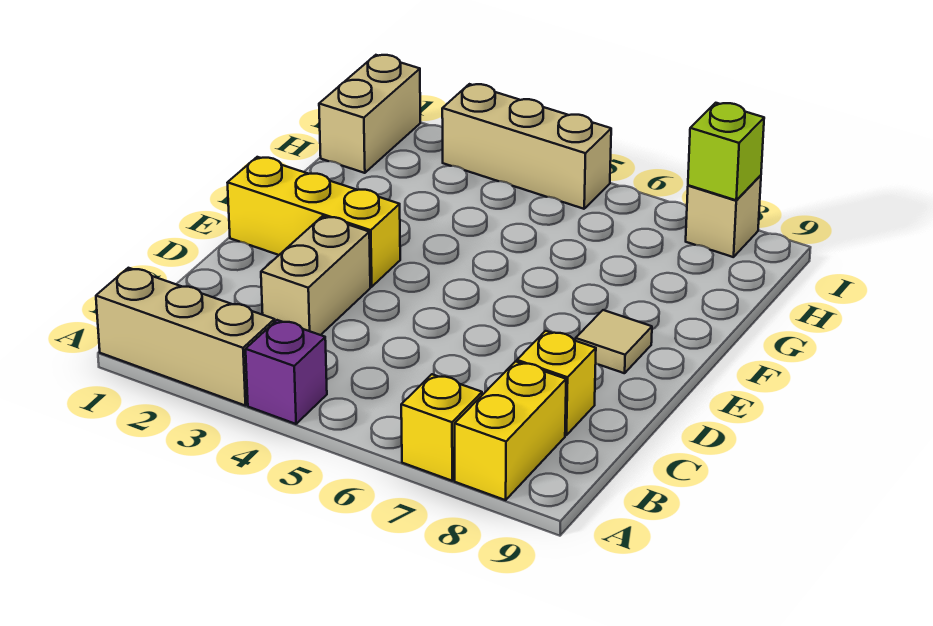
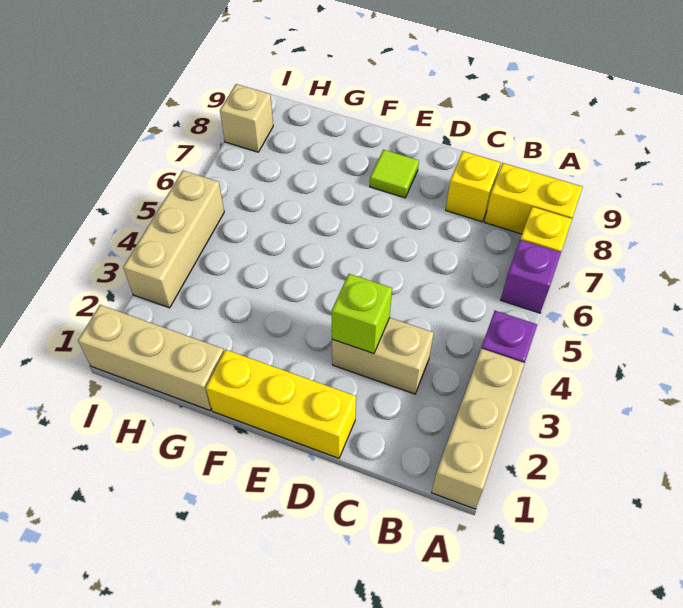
none -> purple brick A6 level 1
yellow brick E1:E3 level 1 -> yellow brick D1:F1 level 1
tan tile E8 level 1 -> lime tile E8 level 1
tan brick H1:I1 level 1 -> tan brick G1:I1 level 1
lime brick I8 level 2 -> lime brick D3 level 2

